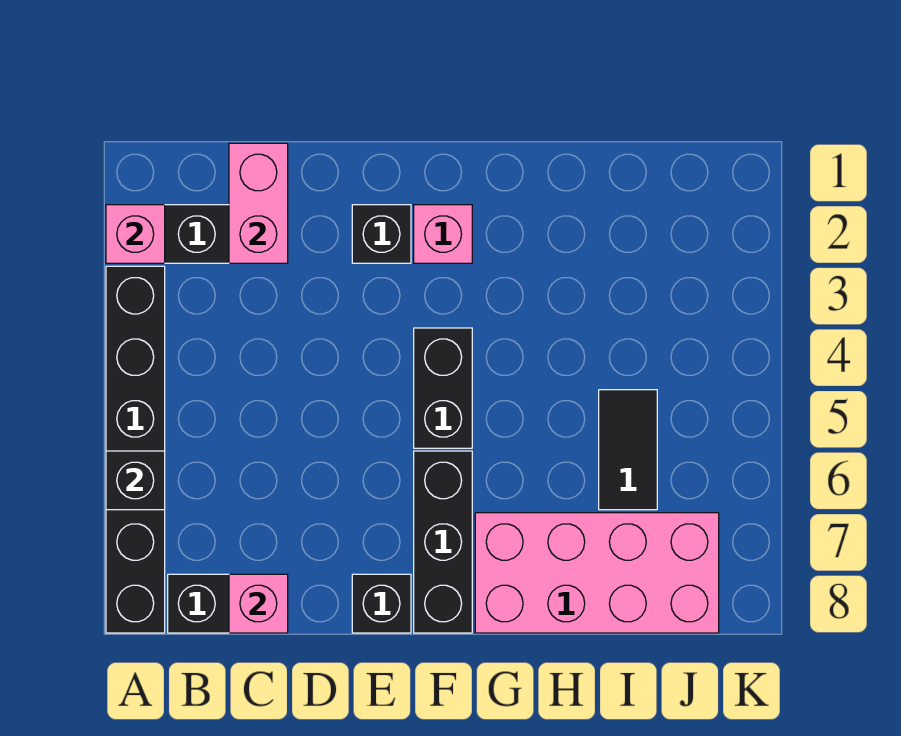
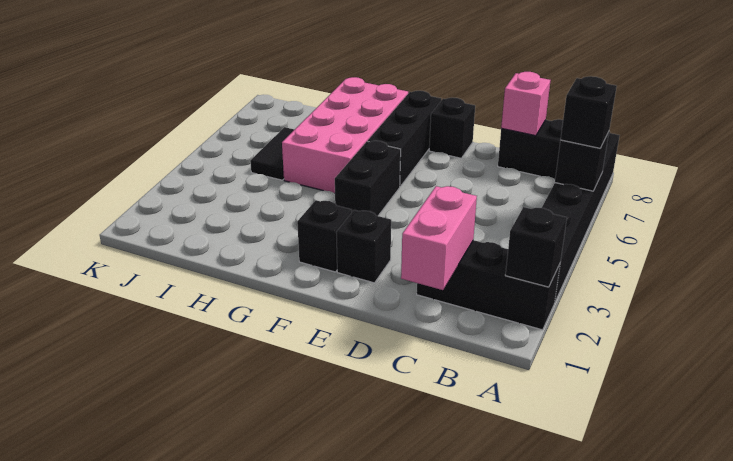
pink brick A2 level 2 -> black brick A2 level 2
none -> black brick A6 level 3
pink brick F2 level 1 -> black brick F2 level 1
pink brick G7:J8 level 1 -> pink brick G5:H8 level 1

